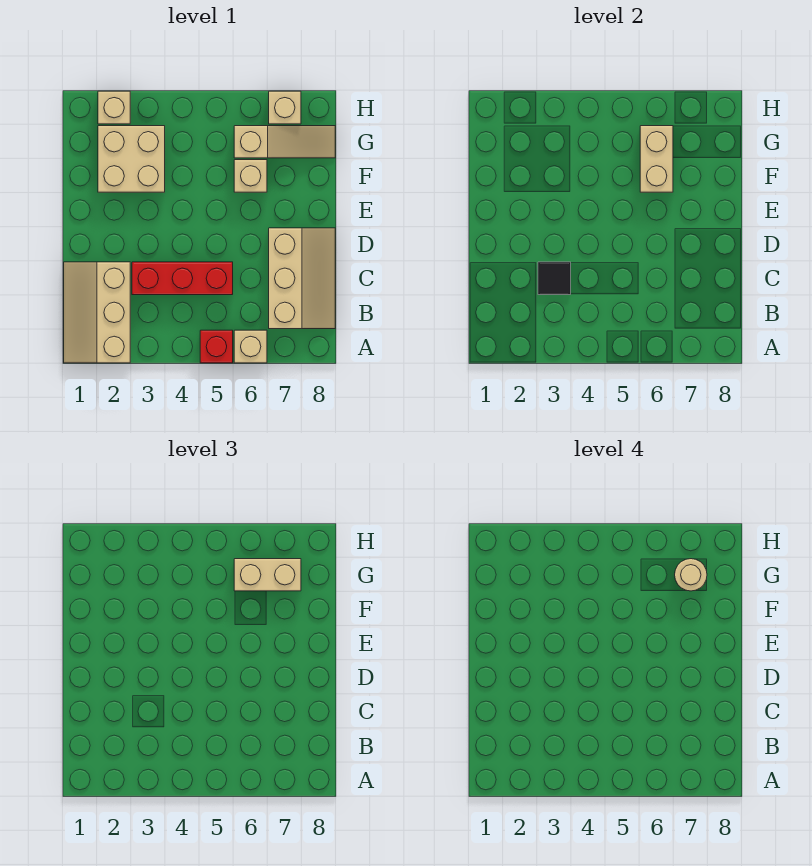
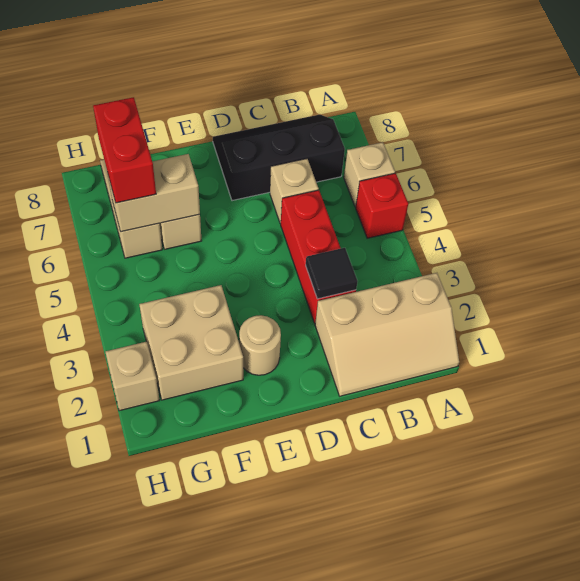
tan slope B7:D8 level 1 top 7 -> black slope B7:D8 level 1 top 7
tan brick G6:G7 level 3 -> red brick G6:G7 level 3
tan round brick G7 level 4 -> tan round brick E2 level 1
tan brick H7 level 1 -> tan brick C6 level 1

